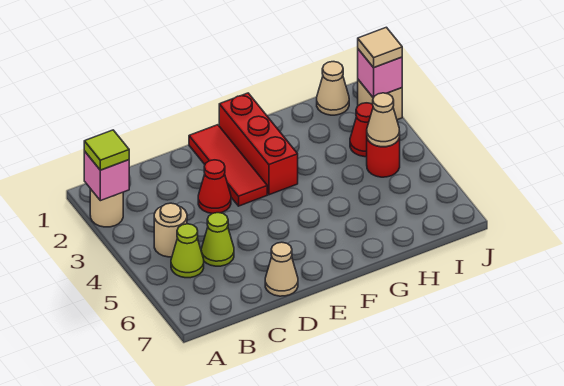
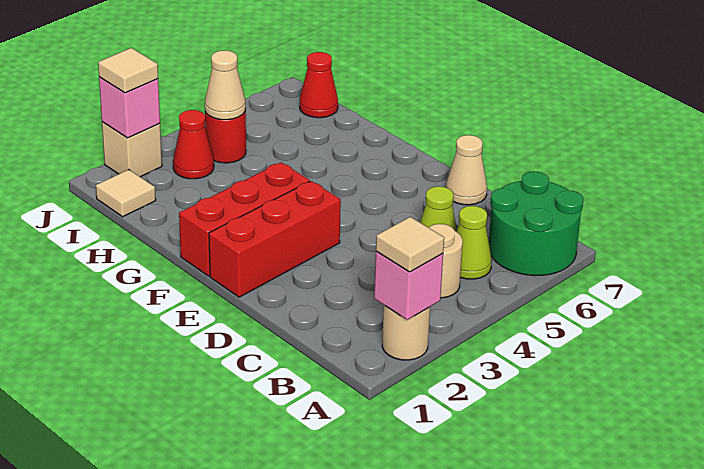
lime tile A2 level 3 -> tan tile A2 level 3
none -> green round brick A6:B7 level 1
red cone D3 level 1 -> red cone I7 level 1
red tile E1:E3 level 1 -> red brick E1:E3 level 1
tan cone I1 level 1 -> tan tile I1 level 1

